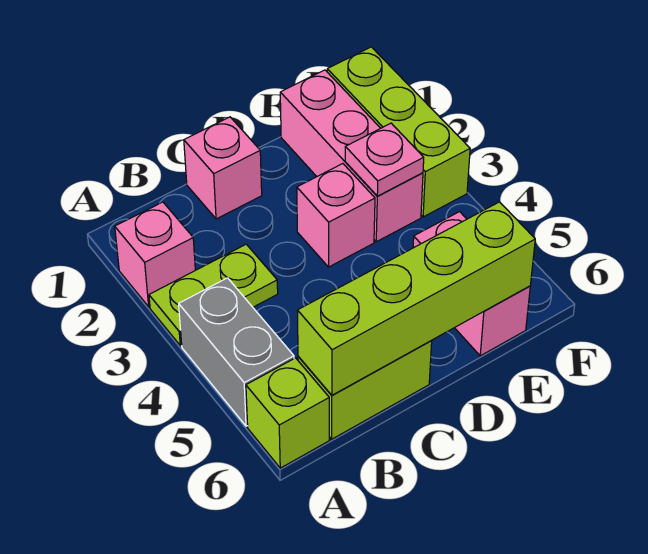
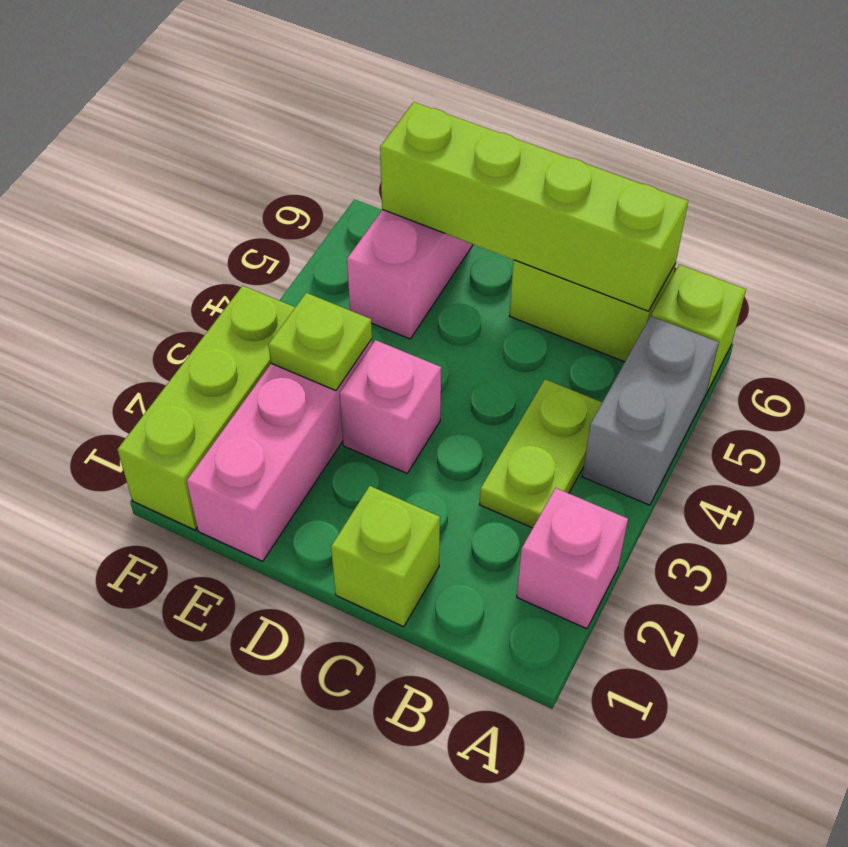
lime plate A3:B3 level 1 -> lime plate B3:B4 level 1
pink brick C1 level 1 -> lime brick C1 level 1
pink plate E3 level 2 -> lime plate E3 level 2

